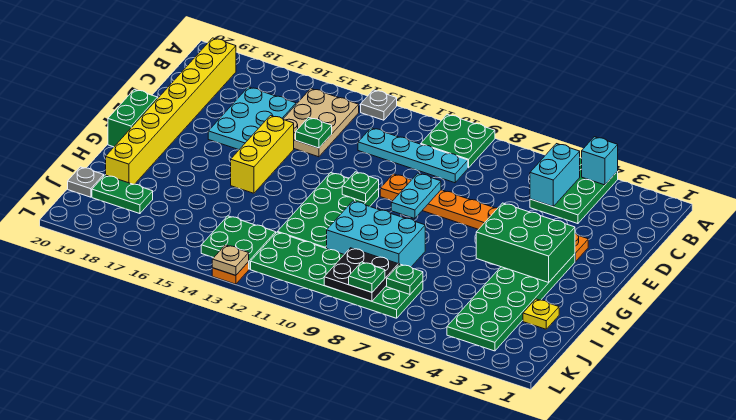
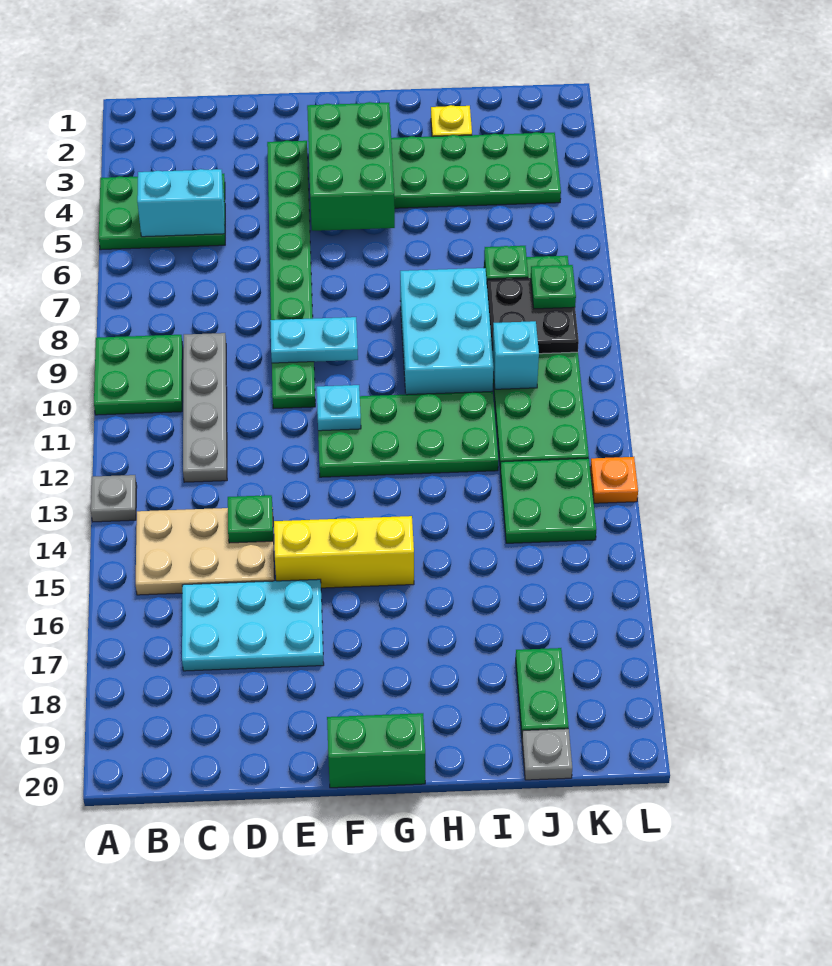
cyan brick A4 level 2 -> cyan brick J10 level 2
yellow brick B19:I19 level 1 -> none
cyan plate C9:C12 level 1 -> grey plate C9:C12 level 1
orange plate E3:E10 level 1 -> green plate E3:E10 level 1
green plate F11 level 2 -> cyan plate F11 level 2
tan plate L13 level 2 -> none

